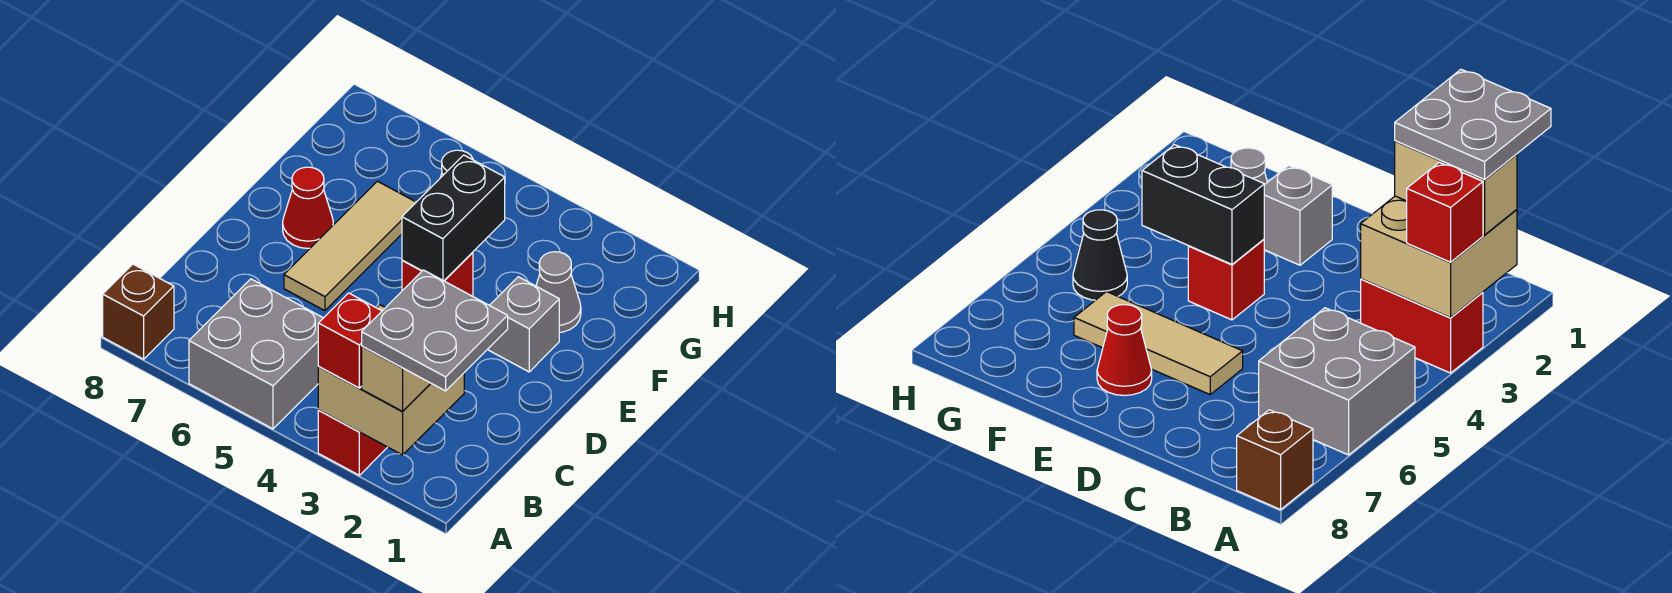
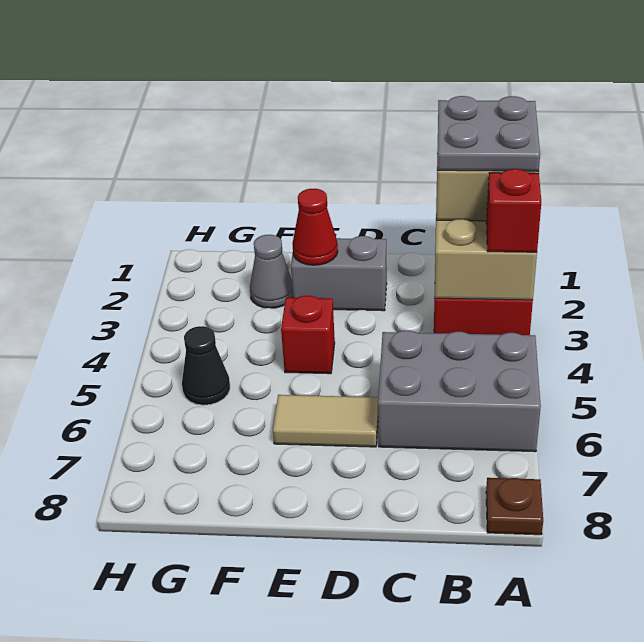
grey brick A5:B6 level 1 -> grey brick A5:C6 level 1
brown brick A8 level 1 -> brown plate A8 level 1
tan tile D6:F6 level 1 -> tan tile D6:E6 level 1
grey brick E2 level 1 -> grey brick D2:E2 level 1
black brick E4:F4 level 2 -> none
red cone E7 level 1 -> red cone E2 level 2

